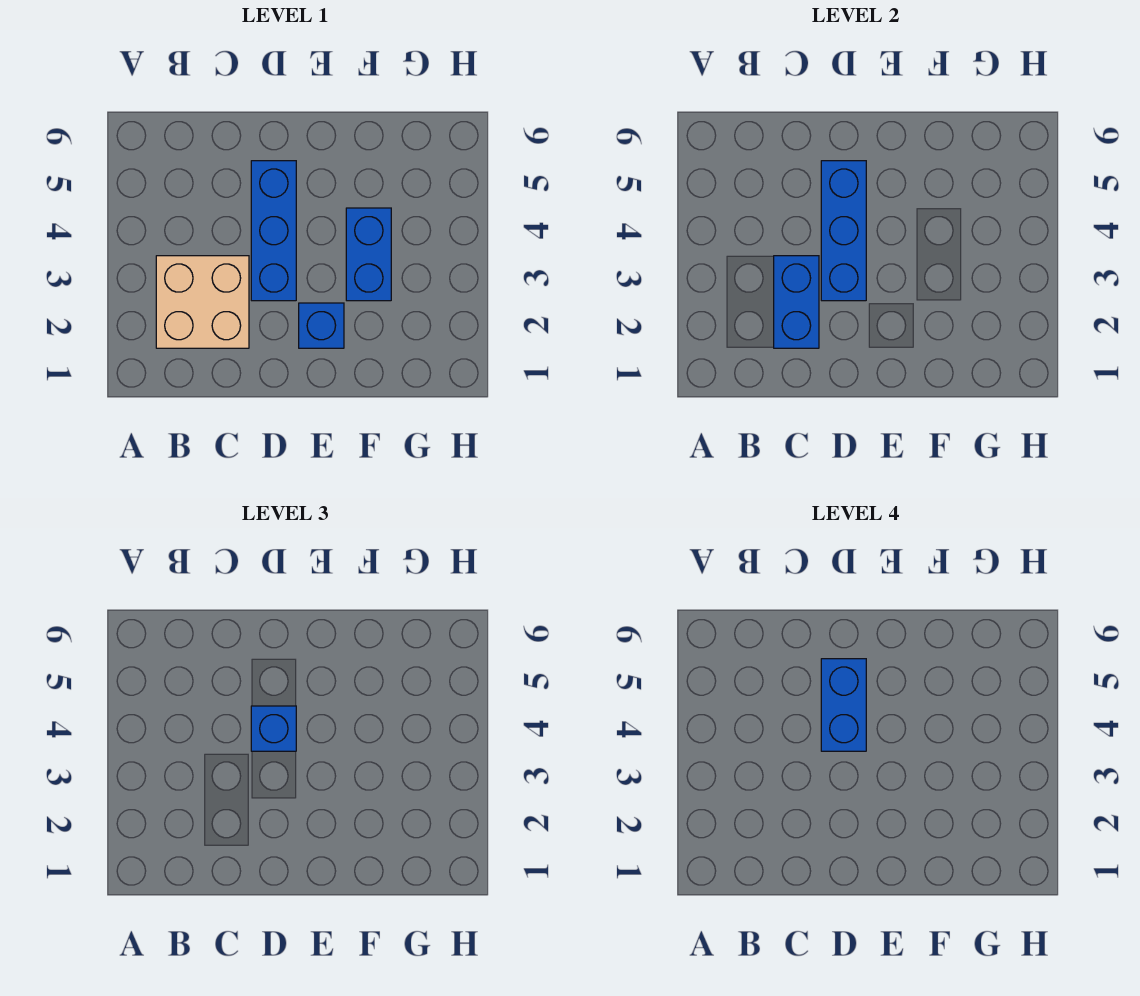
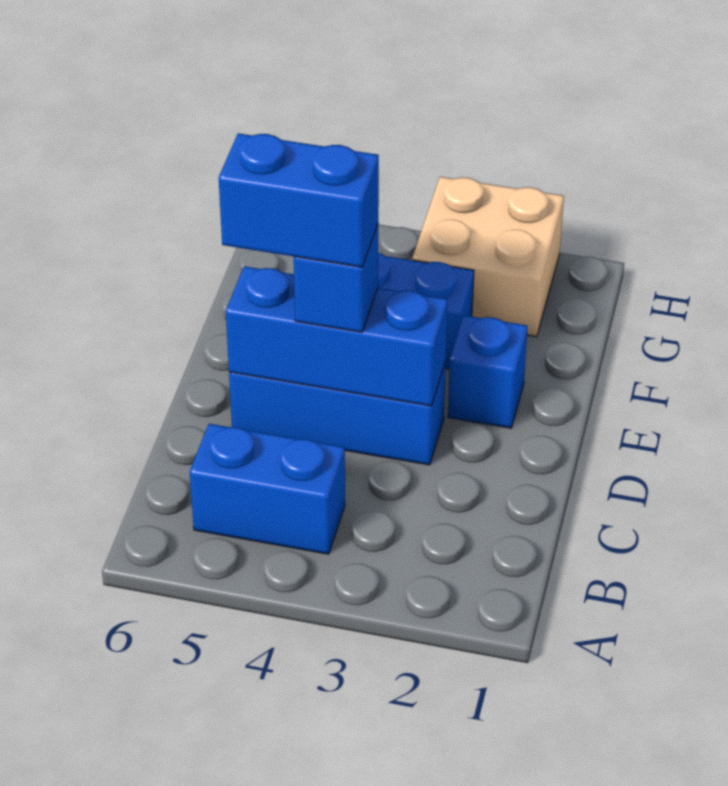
tan brick B2:C3 level 1 -> tan brick G2:H3 level 1
blue brick C2:C3 level 2 -> blue brick B4:B5 level 1

